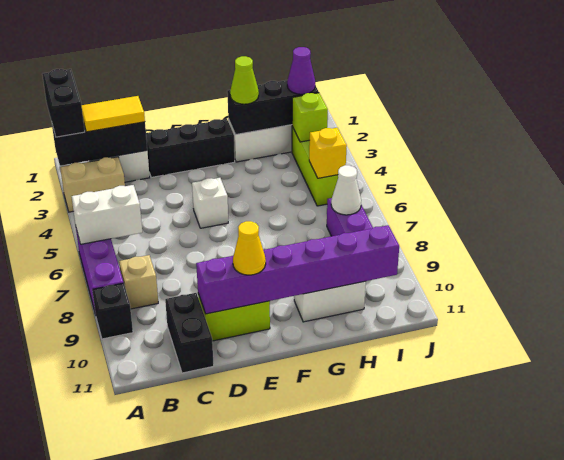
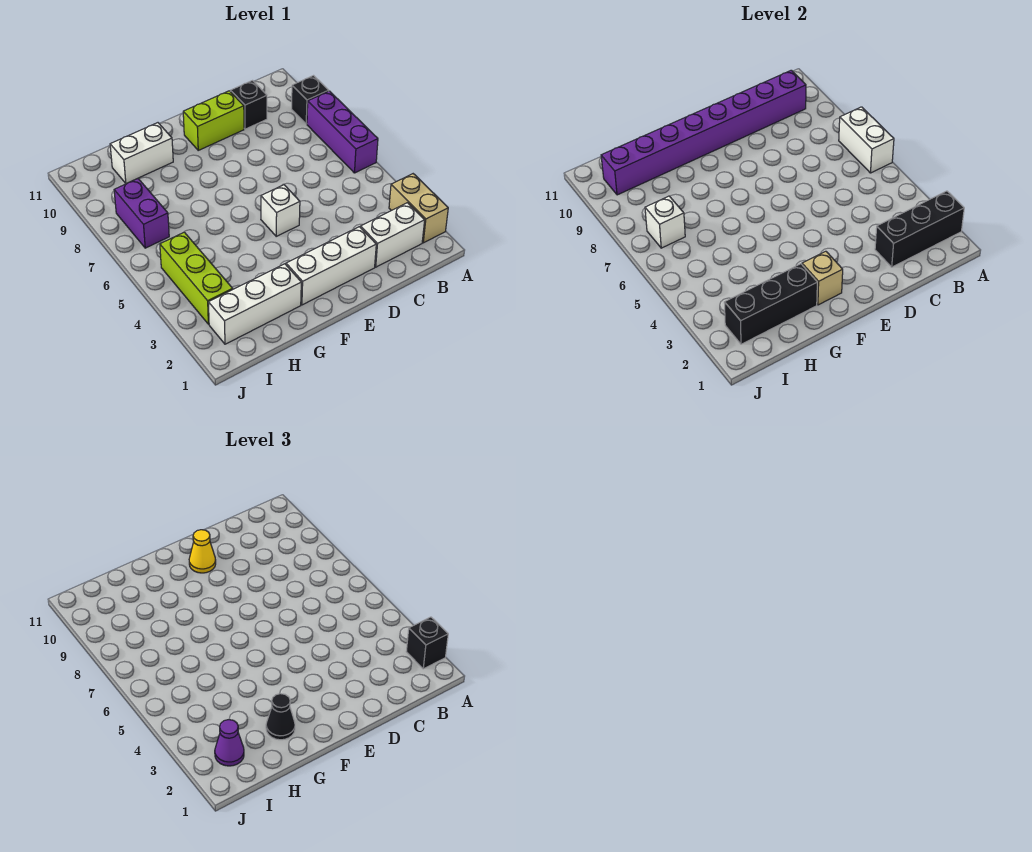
black brick A1:A2 level 3 -> black brick A2 level 3
tan brick A3:B3 level 1 -> tan brick A2:A3 level 1
white brick A6:B6 level 2 -> white brick A6:A7 level 2
yellow tile B2:C2 level 3 -> none
tan brick B8 level 1 -> tan brick F2 level 2
black brick C10:C11 level 1 -> black brick C10 level 1
black brick D2:F2 level 1 -> white brick D2:F2 level 1
purple brick D10:I10 level 2 -> purple brick B10:I10 level 2
lime cone G2 level 3 -> black cone G2 level 3
lime brick I3 level 2 -> none
yellow brick I5 level 2 -> none
white cone I7 level 2 -> white brick I7 level 2

